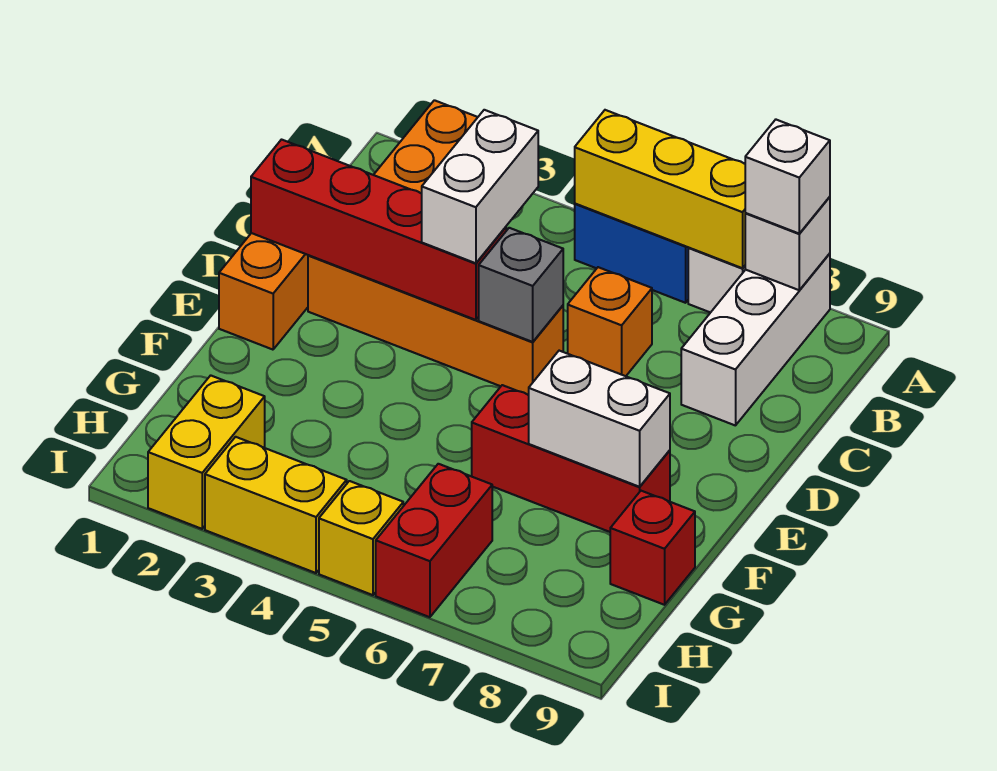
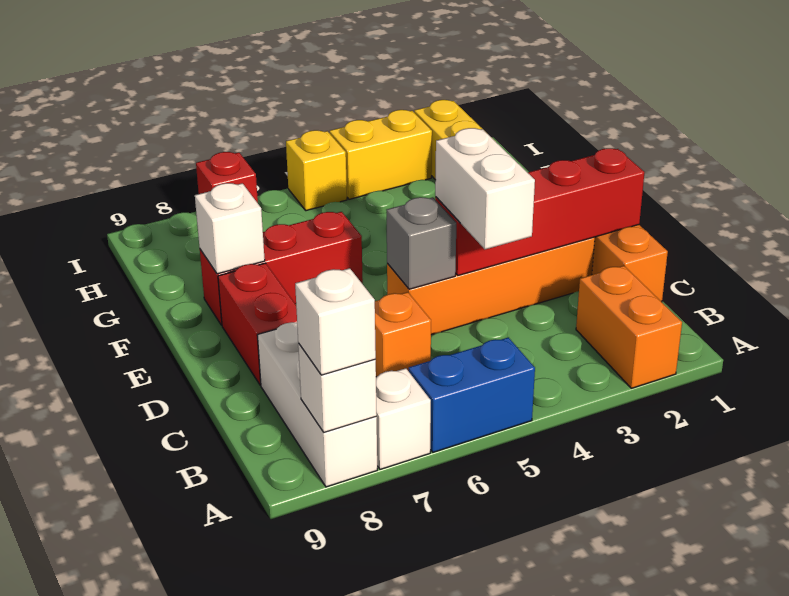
yellow brick A5:A7 level 2 -> none
white brick F7:F8 level 2 -> white brick F8 level 2
red brick G9 level 1 -> red brick I7 level 1
red brick H6:I6 level 1 -> red brick D8:E8 level 1

